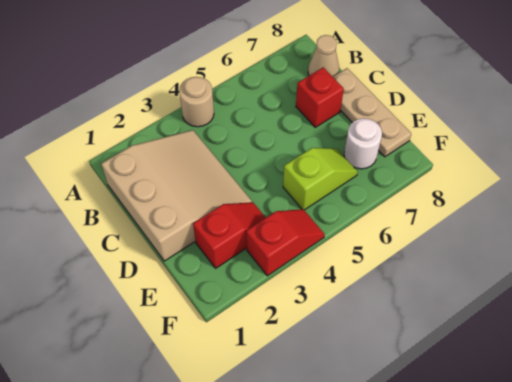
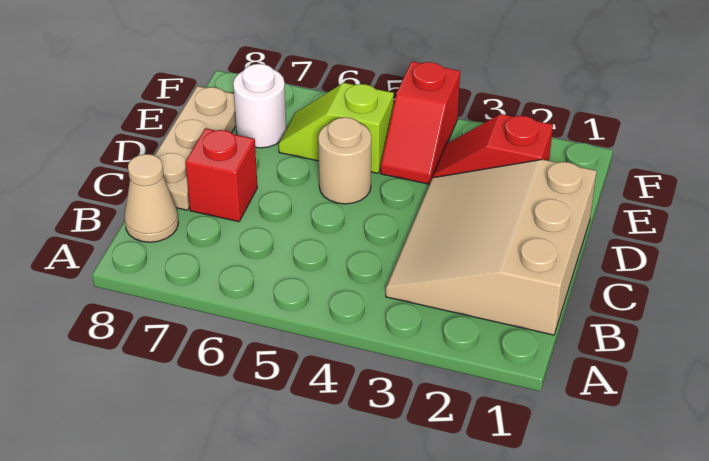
tan round brick A4 level 1 -> tan round brick D5 level 1
red slope F3:F4 level 1 top 3 -> red slope E4:F4 level 1 top F

